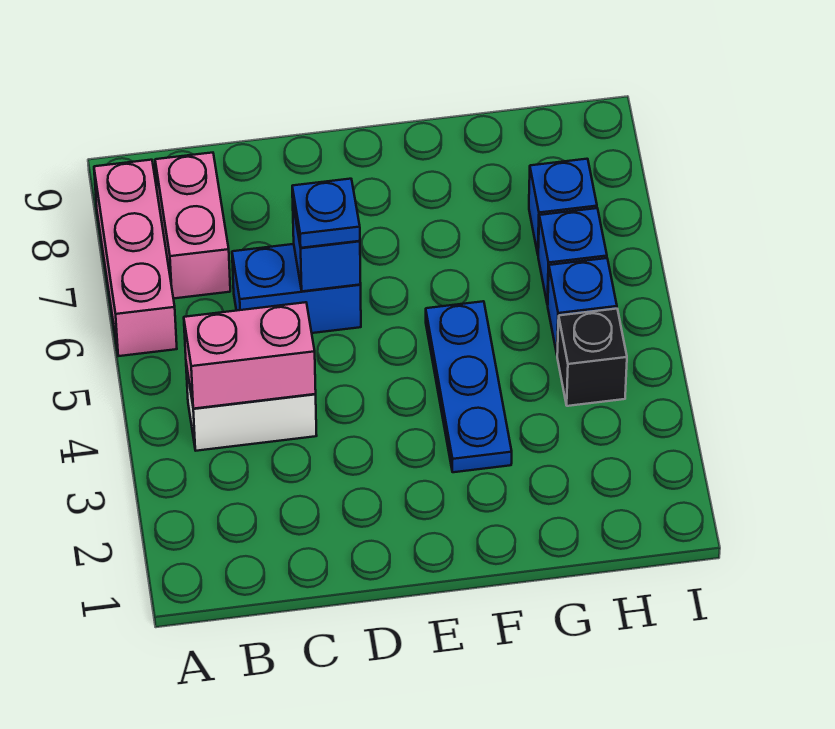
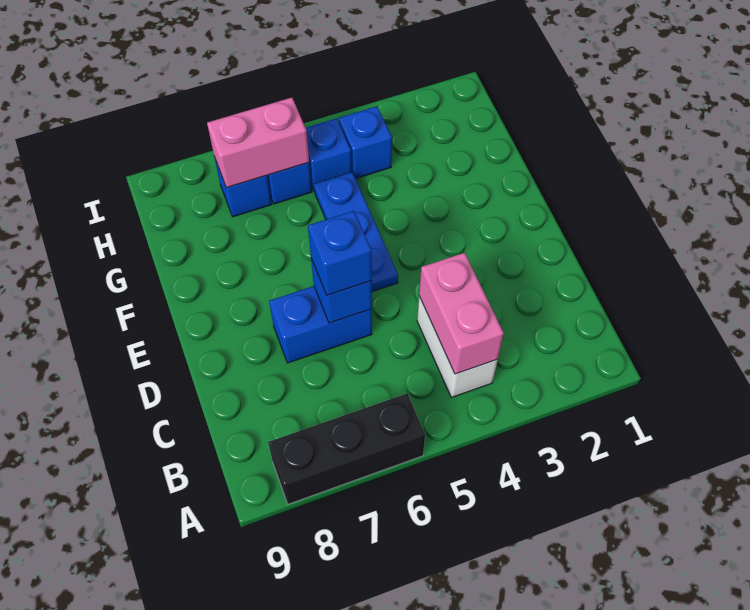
pink brick A6:A8 level 1 -> black brick A6:A8 level 1
pink brick B7:B8 level 1 -> pink brick H6:H7 level 2
blue brick C6:D6 level 1 -> blue brick D6:D7 level 1
blue plate D6 level 3 -> blue brick D6 level 3
blue plate F3:F5 level 1 -> blue plate E5:G5 level 1
black brick H4 level 1 -> blue brick H4 level 1

